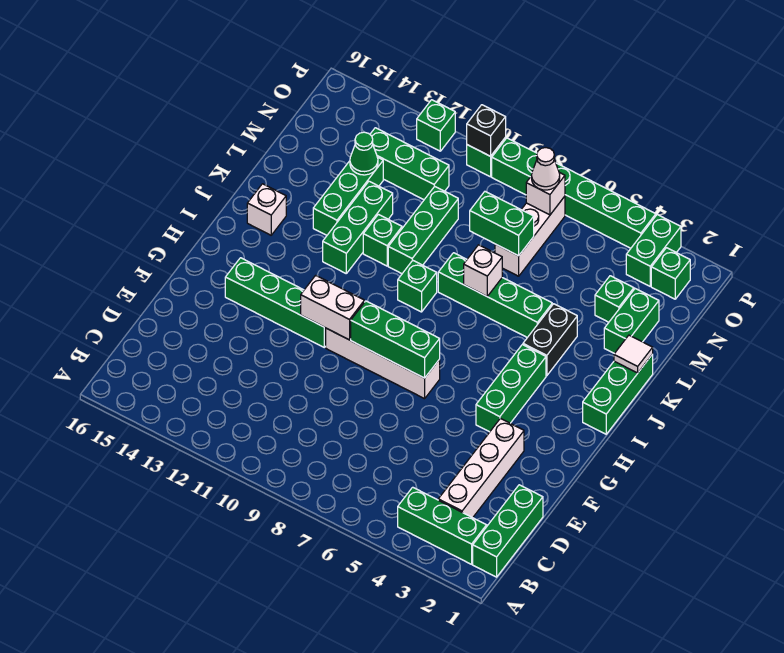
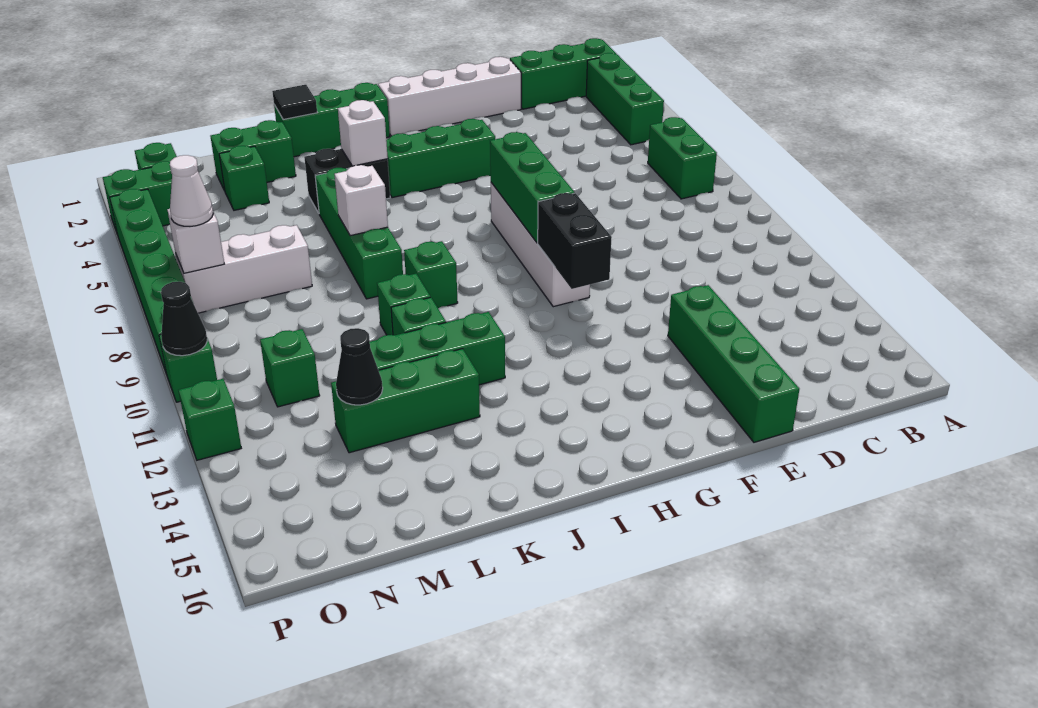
white brick C3:F3 level 1 -> white brick E1:H1 level 1
white brick G10:G11 level 2 -> black brick G10:G11 level 2
green brick G11:G14 level 1 -> green brick E13:E16 level 1
white brick J15 level 1 -> white brick J4 level 2
white tile K1 level 2 -> black tile K1 level 2
green brick K10:M10 level 1 -> green brick K10 level 1
green brick M7:M8 level 2 -> green brick B6:B7 level 1
green cone M13 level 2 -> black cone M13 level 2
green brick N11:N13 level 1 -> green brick N11 level 1
black brick P10 level 2 -> black cone P10 level 2

